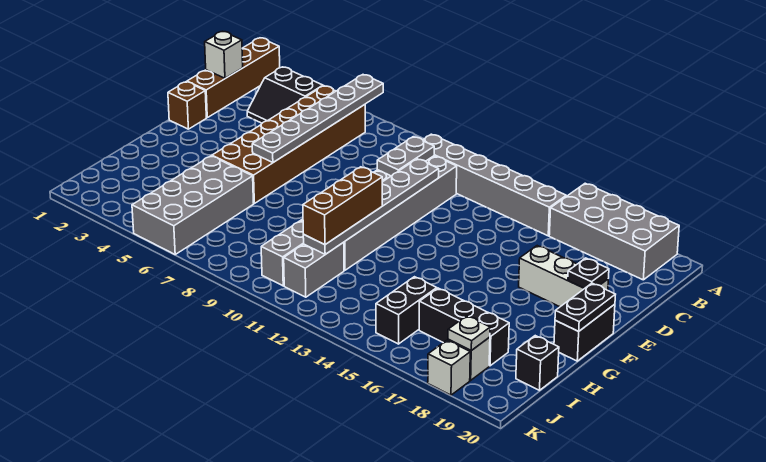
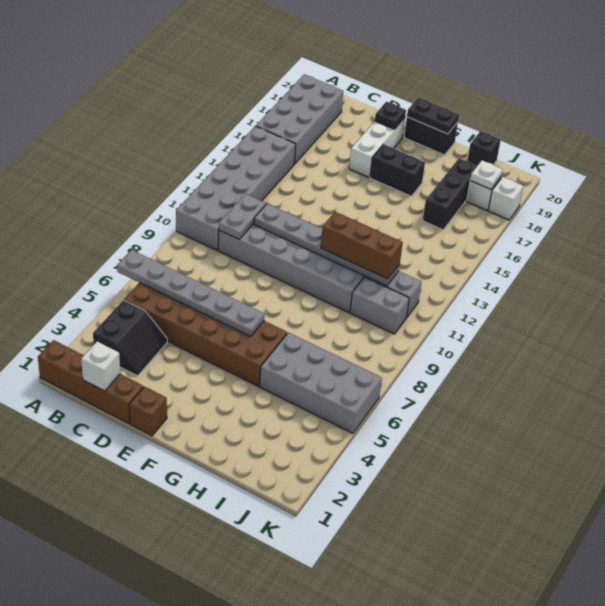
grey brick B10:B15 level 1 -> grey brick A10:B15 level 1
grey plate C10:D10 level 2 -> grey plate C10:C11 level 2
black brick I15:J15 level 1 -> black brick F17:G17 level 1

